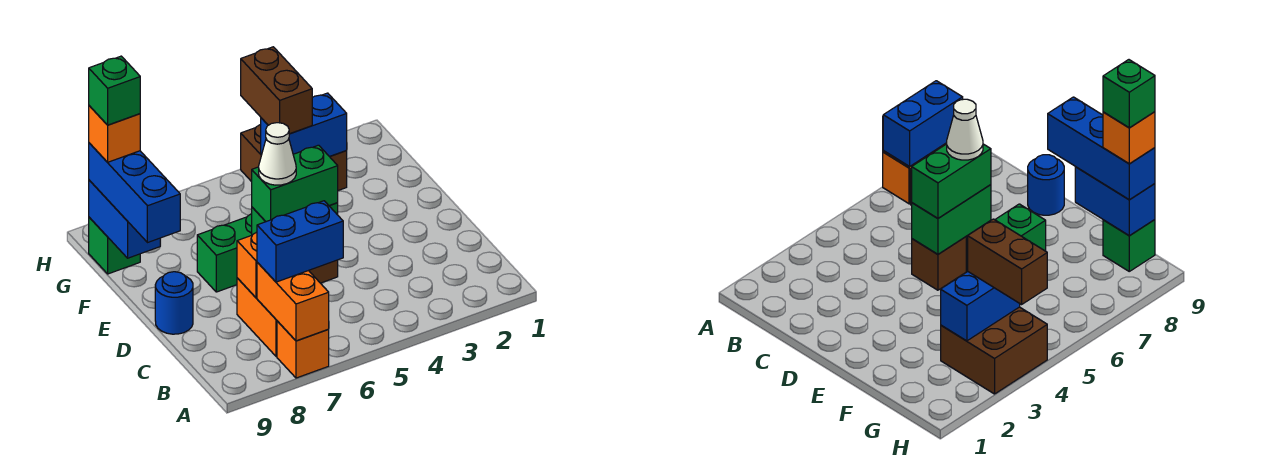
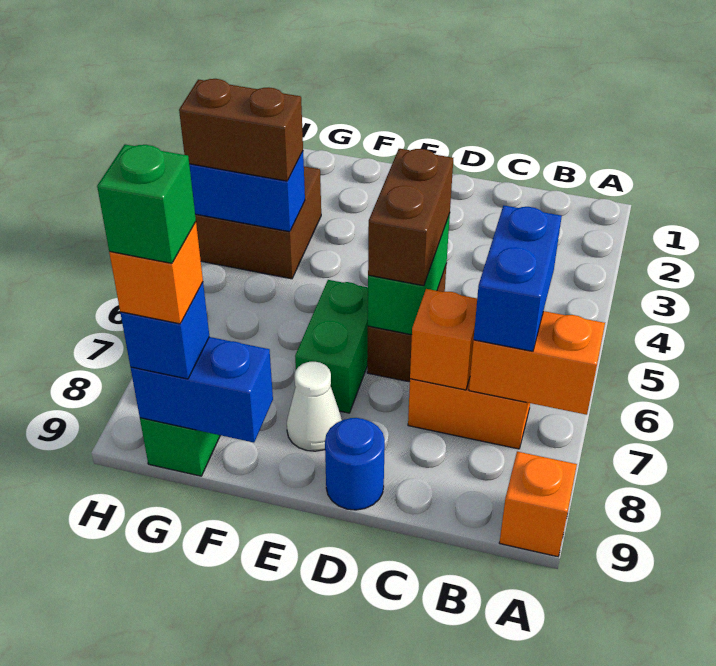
orange brick A7 level 1 -> orange brick A9 level 1
green brick D5:D6 level 3 -> brown brick D5:D6 level 3
white cone D6 level 4 -> white cone E8 level 1
blue brick E9:G9 level 3 -> blue brick G9 level 3
blue brick G3:G4 level 2 -> blue brick G4:H4 level 2

